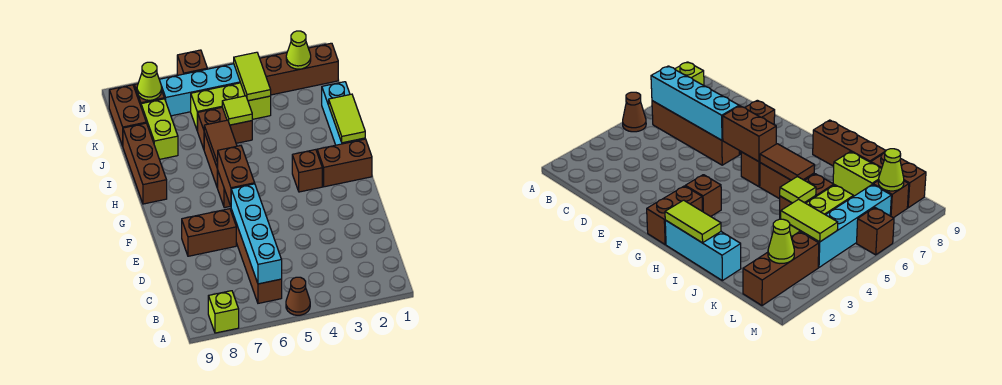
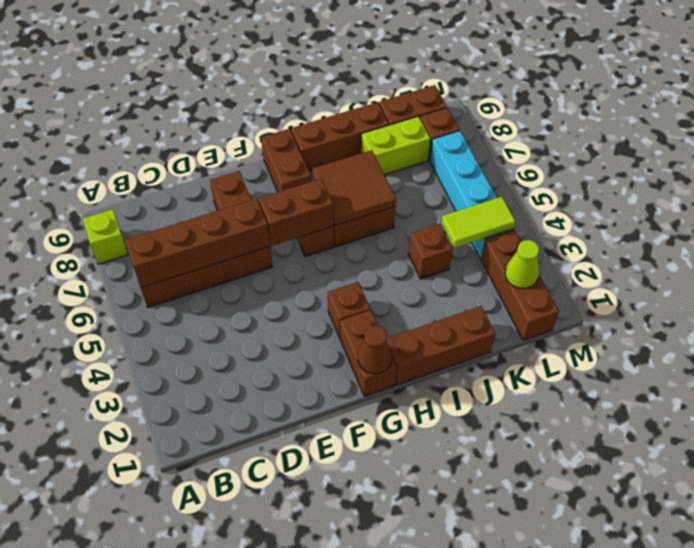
brown cone A5 level 1 -> brown cone G1 level 2
cyan brick B6:E6 level 2 -> brown brick B6:E6 level 2
cyan brick H1:J1 level 1 -> brown brick H1:J1 level 1
lime tile H1:I1 level 2 -> none
brown tile H6:I6 level 2 -> brown tile H6:I7 level 2
brown brick J5:J6 level 1 -> brown brick G8:G9 level 1
lime tile J5 level 2 -> none
lime brick K4:K6 level 1 -> none
lime cone L8 level 2 -> none
brown brick M6 level 1 -> brown brick J4 level 1

